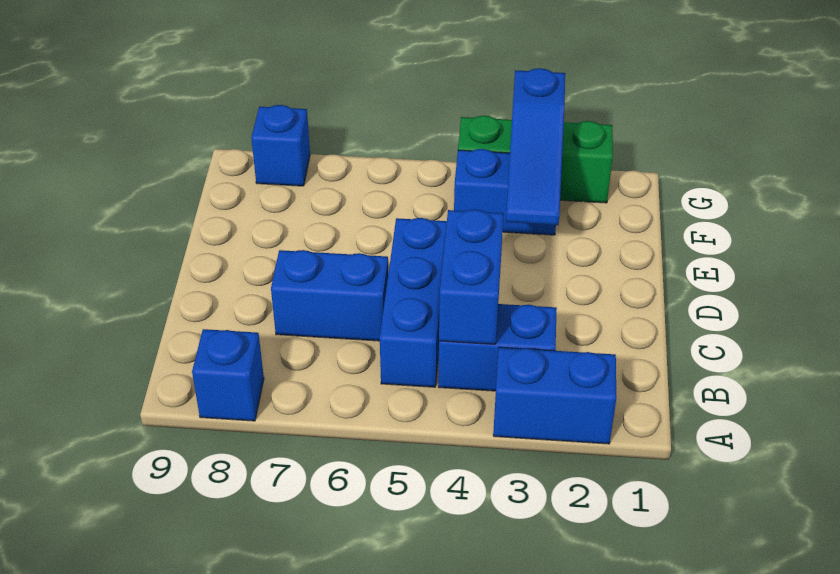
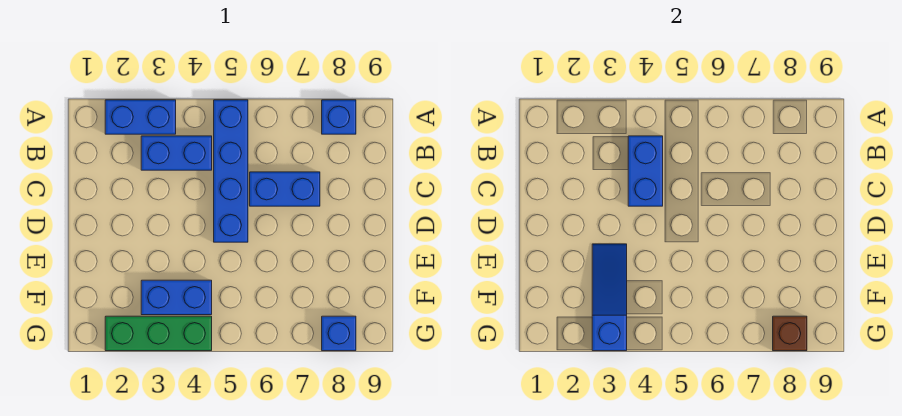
blue brick B5:D5 level 1 -> blue brick A5:D5 level 1
none -> brown brick G8 level 2

